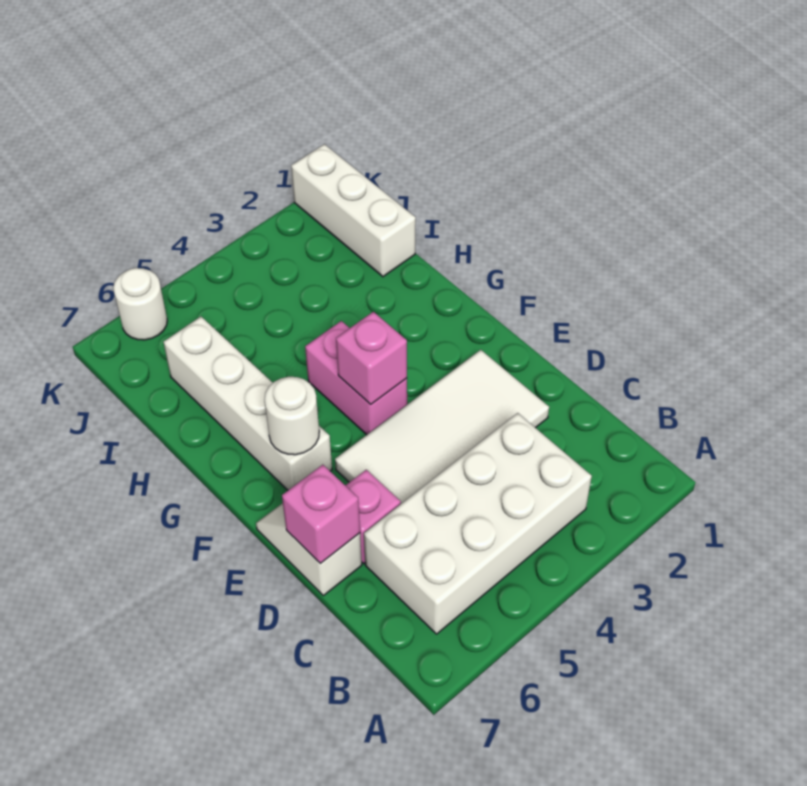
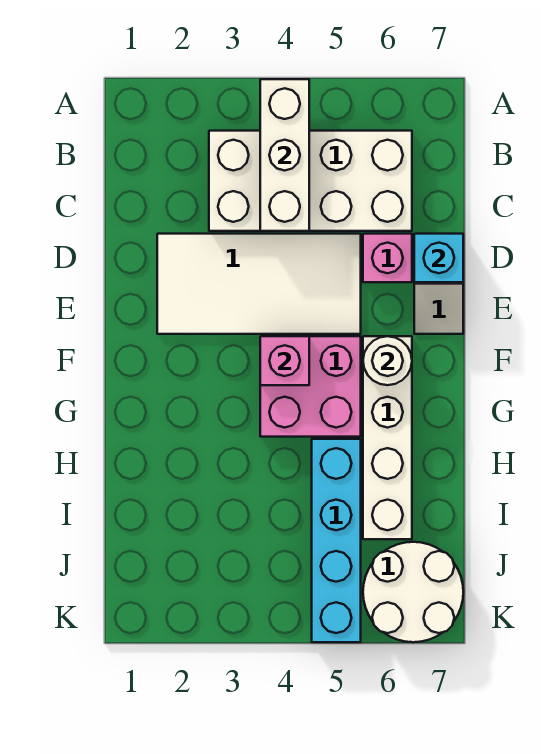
pink brick D7 level 2 -> cyan brick D7 level 2
pink brick F4:G4 level 1 -> pink brick F4:G5 level 1
none -> cyan brick H5:K5 level 1
white brick I1:K1 level 1 -> white brick A4:C4 level 2
white round brick K6 level 1 -> white round brick J6:K7 level 1

